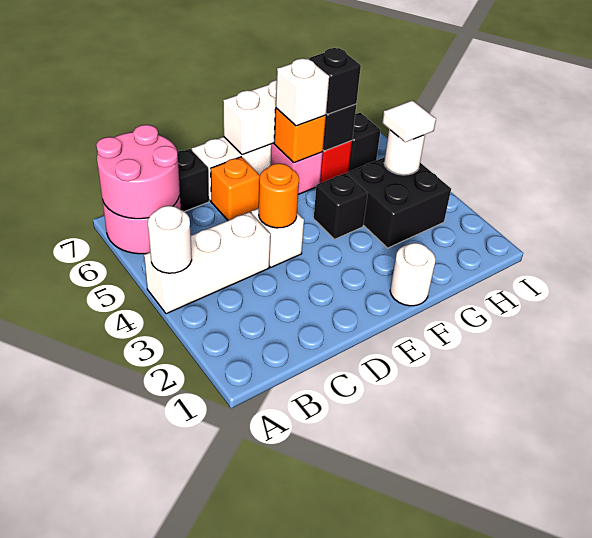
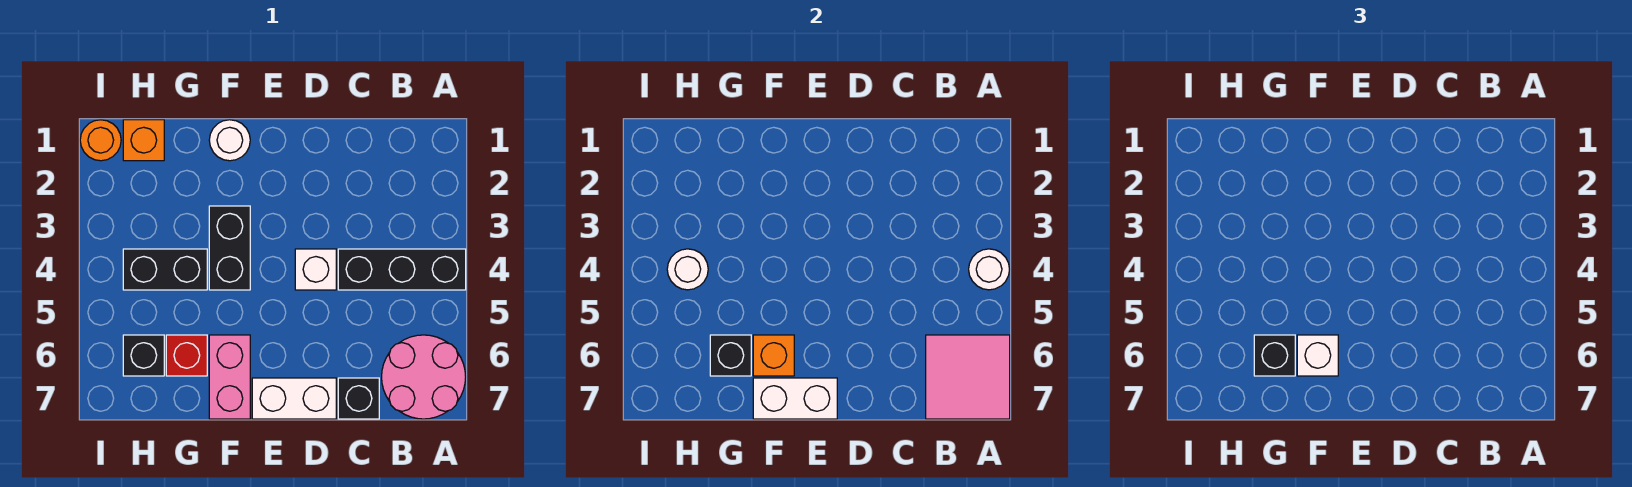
white brick A4:C4 level 1 -> black brick A4:C4 level 1
pink round brick A6:B7 level 2 -> pink tile A6:B7 level 2
orange round brick D4 level 2 -> orange round brick I1 level 1
orange brick D6 level 1 -> orange brick H1 level 1
black brick F4 level 1 -> black brick F3:F4 level 1
black brick G3:H4 level 1 -> black brick G4:H4 level 1
white tile H4 level 3 -> none

